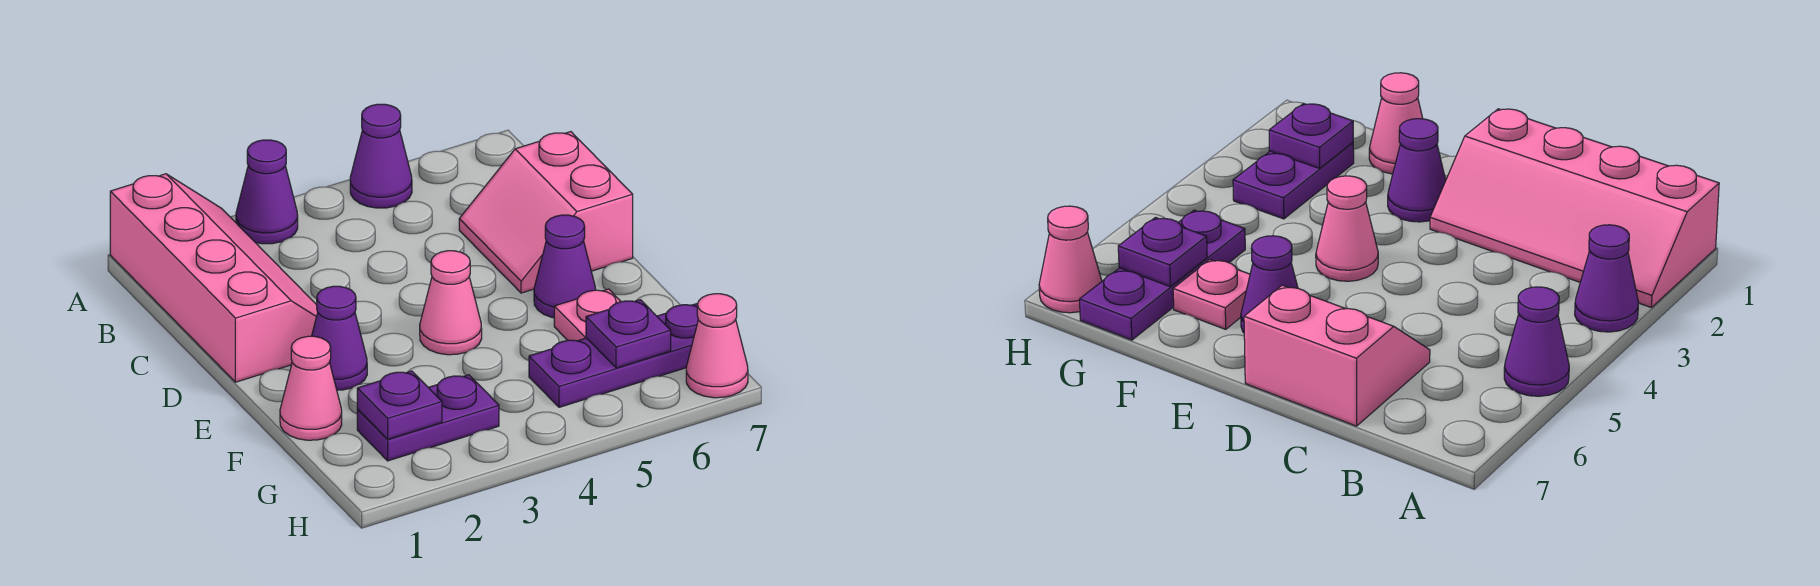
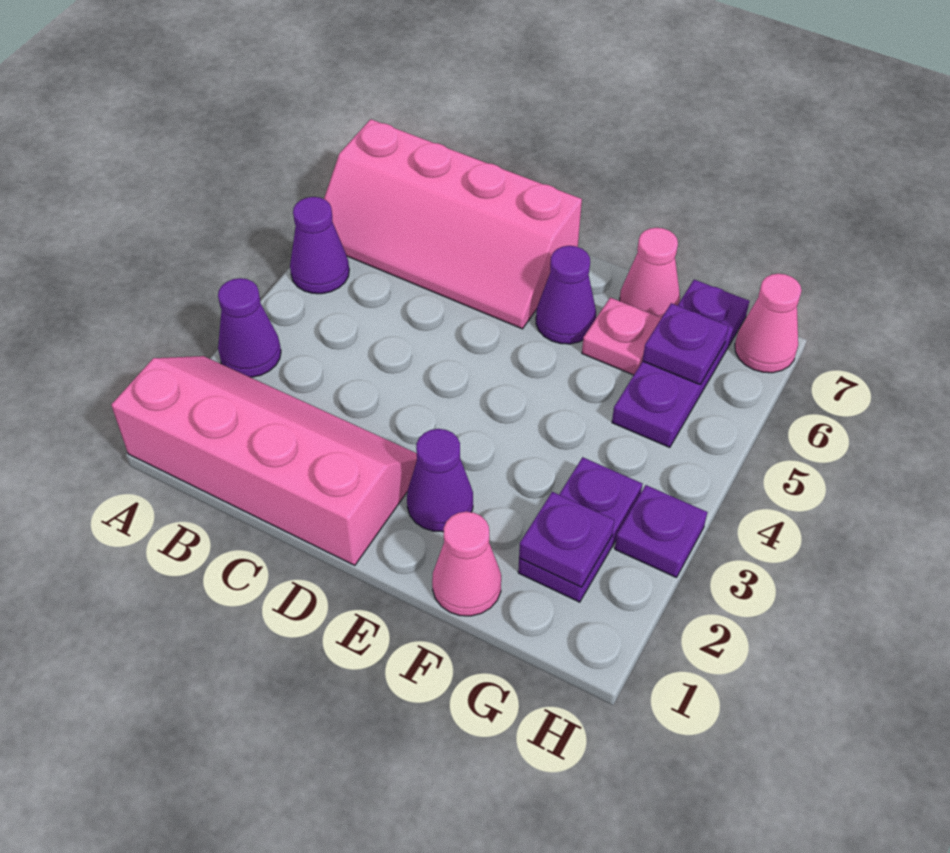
pink slope C6:D7 level 1 top 7 -> pink slope A6:D7 level 1 top 7
pink cone E4 level 1 -> pink cone F7 level 1
none -> purple plate H3 level 1

